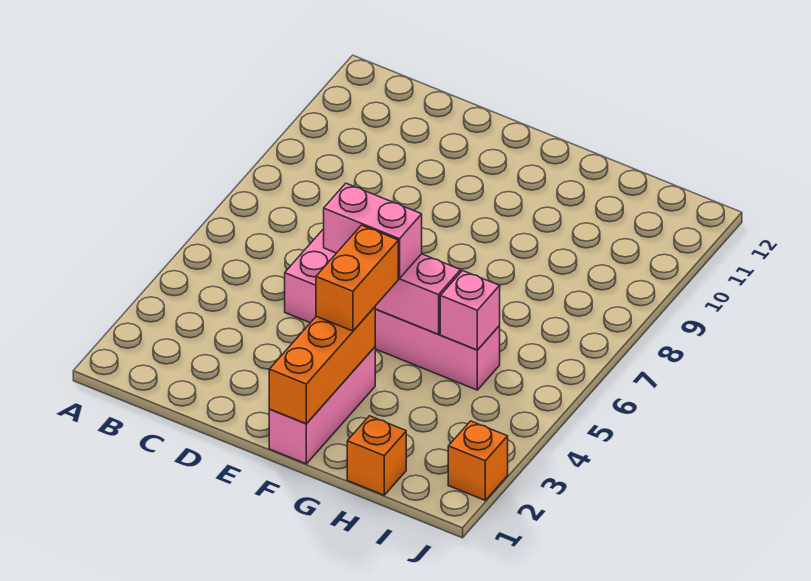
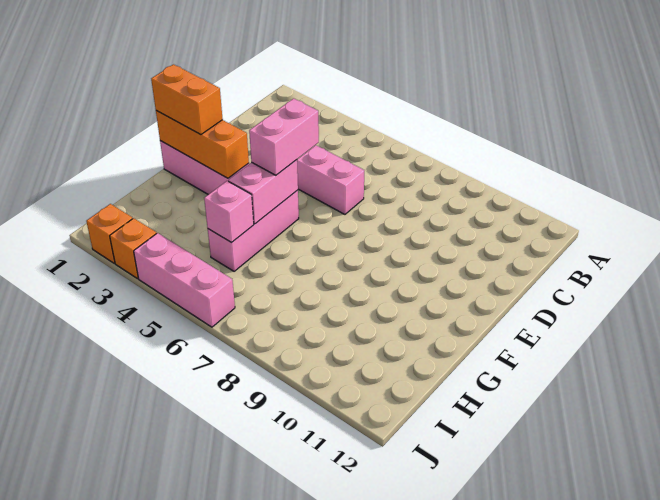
orange brick F3:F4 level 3 -> orange brick F1:F2 level 3
orange brick H1 level 1 -> orange brick J3 level 1
none -> pink brick J4:J6 level 1

